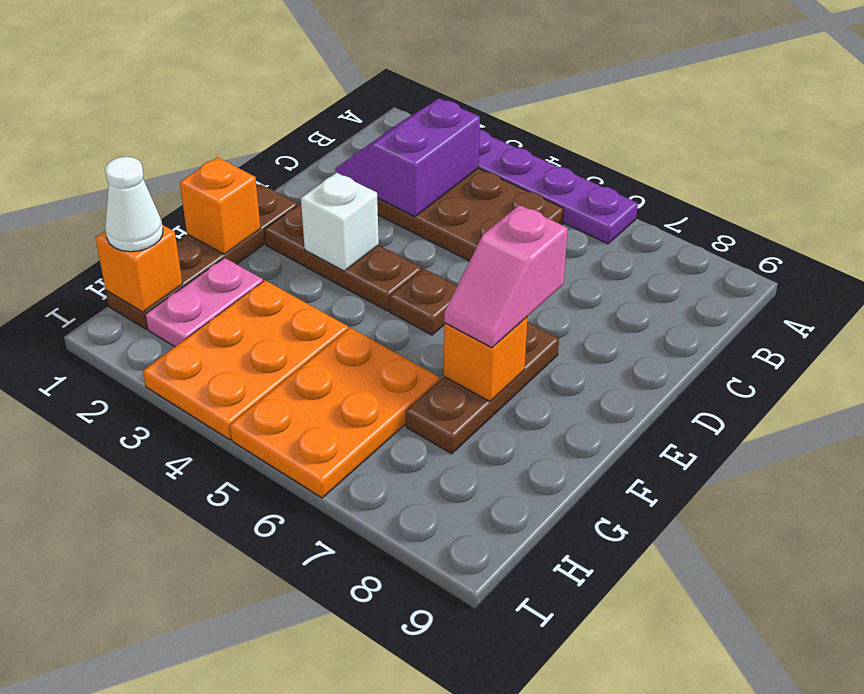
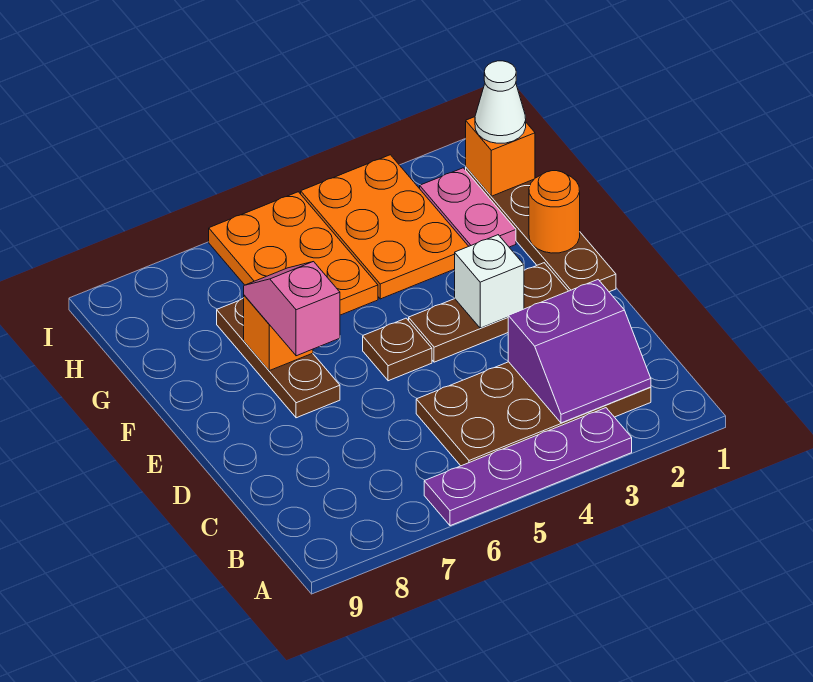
purple slope B2:C3 level 2 top 3 -> purple slope B2:C3 level 2 top C
orange brick F1 level 2 -> orange round brick F1 level 2

